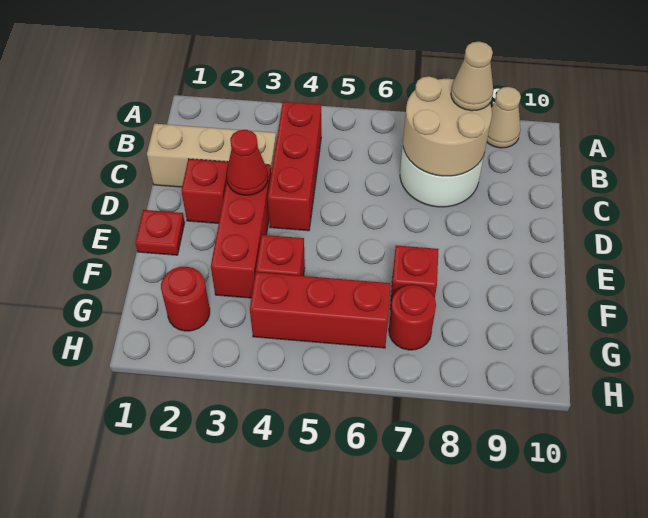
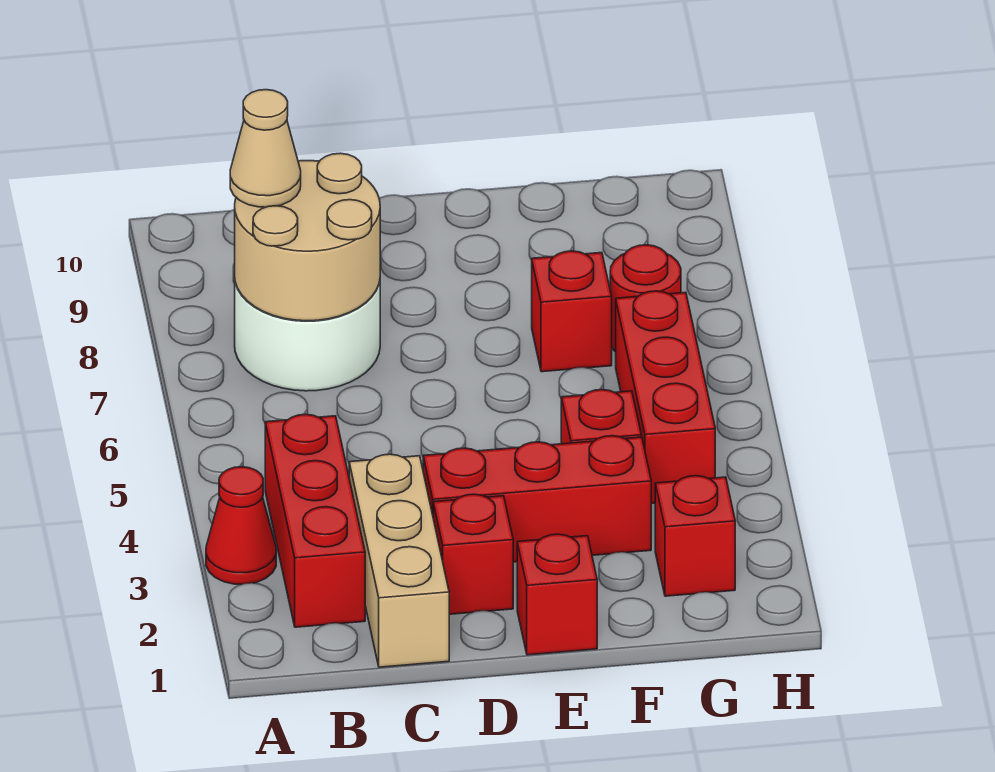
tan cone A9 level 1 -> none
red brick B4:D4 level 1 -> red brick B2:B4 level 1
red cone D3 level 2 -> red cone A3 level 1
red plate E1 level 1 -> red brick E1 level 1
red round brick G2 level 1 -> red brick G2 level 1

